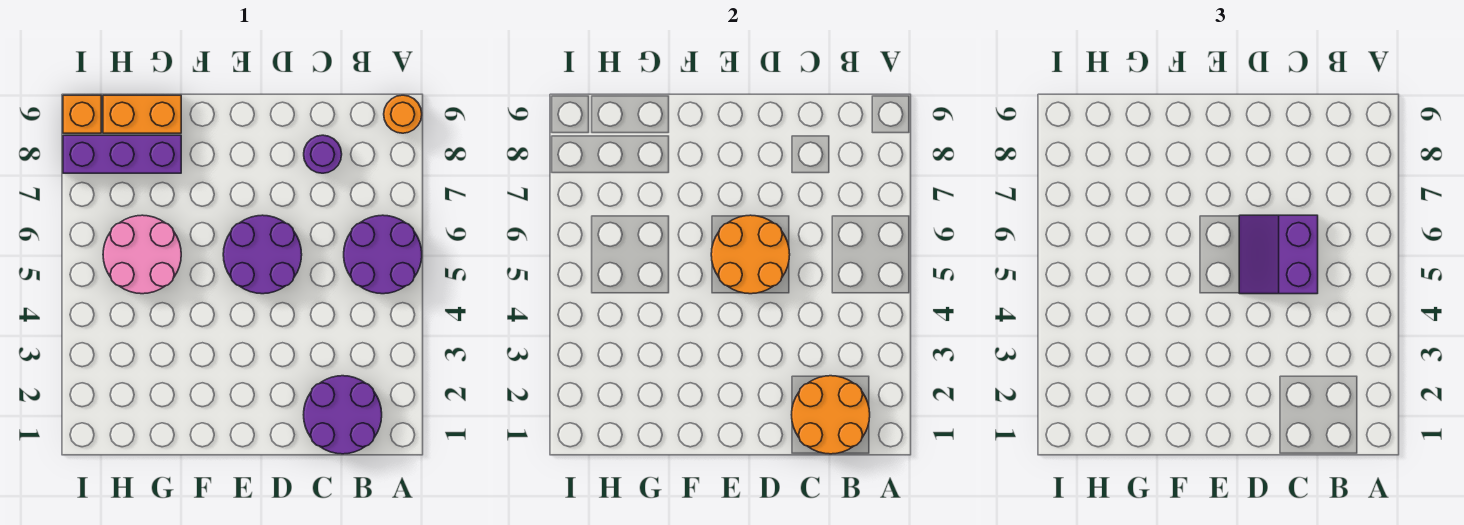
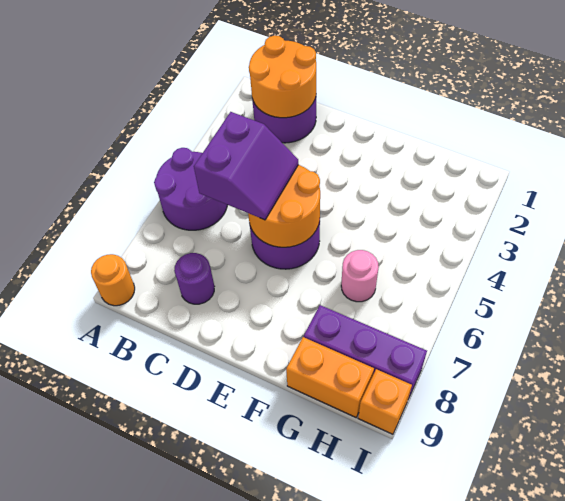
pink round brick G5:H6 level 1 -> pink round brick G6 level 1

